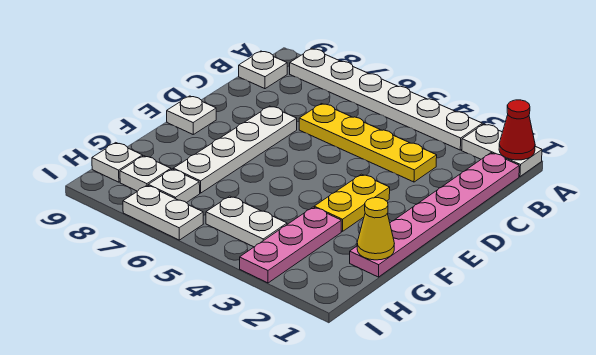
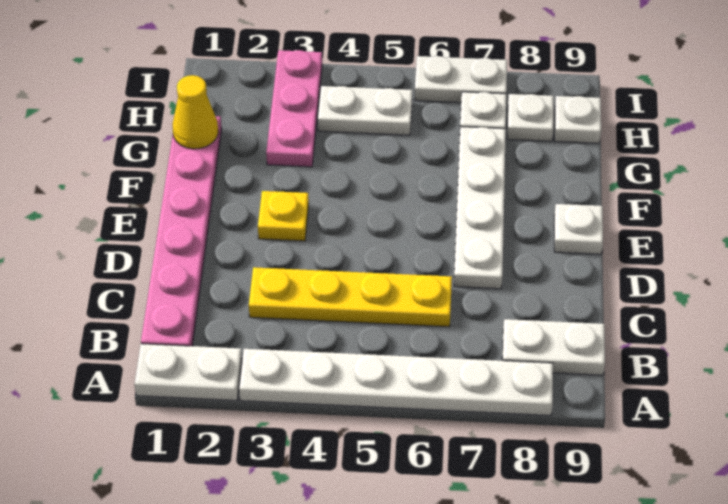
red cone A1 level 2 -> none
white plate B9 level 1 -> white plate B8:B9 level 1
yellow plate E3:F3 level 1 -> yellow plate E3 level 1

